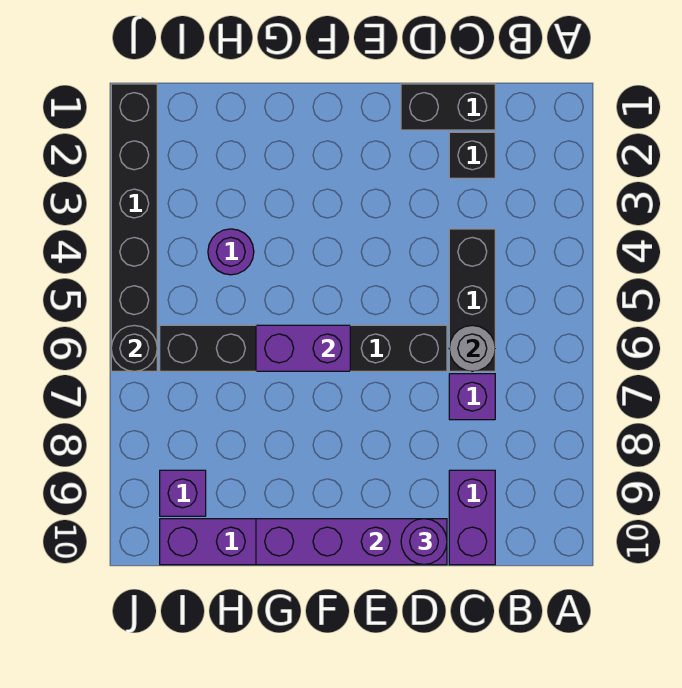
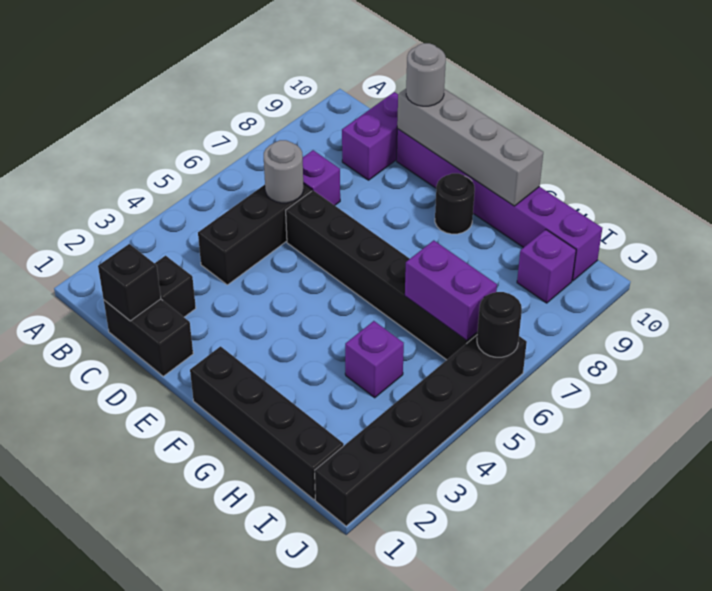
none -> black brick C1 level 2
purple brick D10:G10 level 2 -> grey brick D10:G10 level 2
purple round brick D10 level 3 -> grey round brick D10 level 3
none -> black brick F1:I1 level 1
purple brick F6:G6 level 2 -> purple brick H6:I6 level 2
none -> black round brick F9 level 1
purple round brick H4 level 1 -> purple brick H4 level 1

